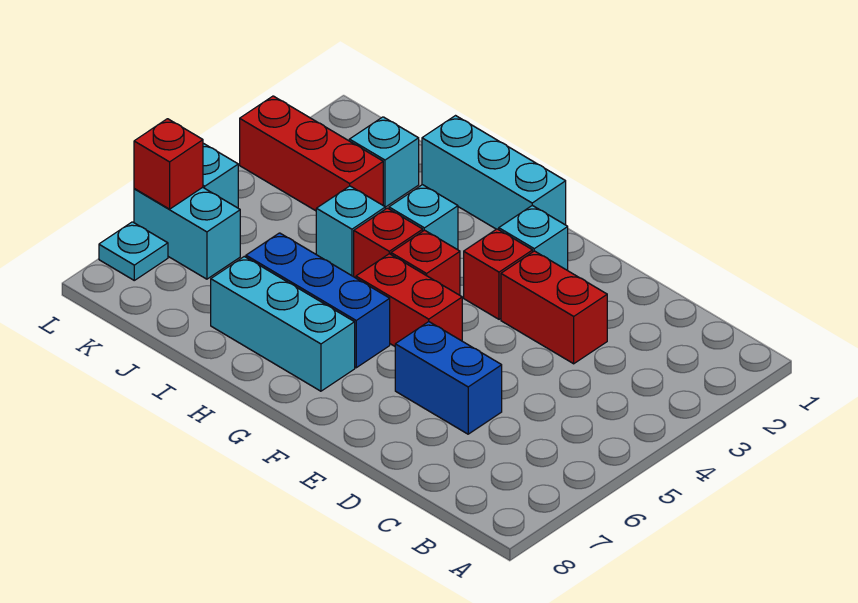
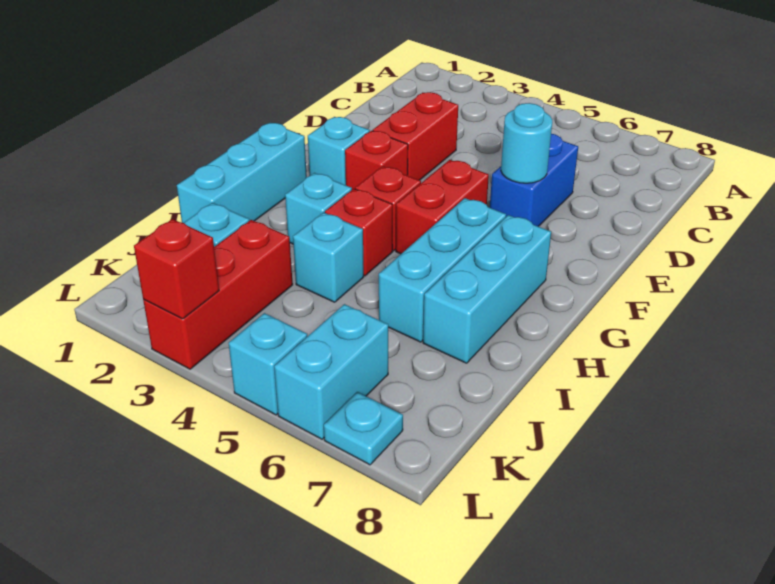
none -> cyan round brick E6 level 2
blue brick G6:I6 level 1 -> cyan brick G6:I6 level 1
red brick L6 level 2 -> red brick L3 level 2

